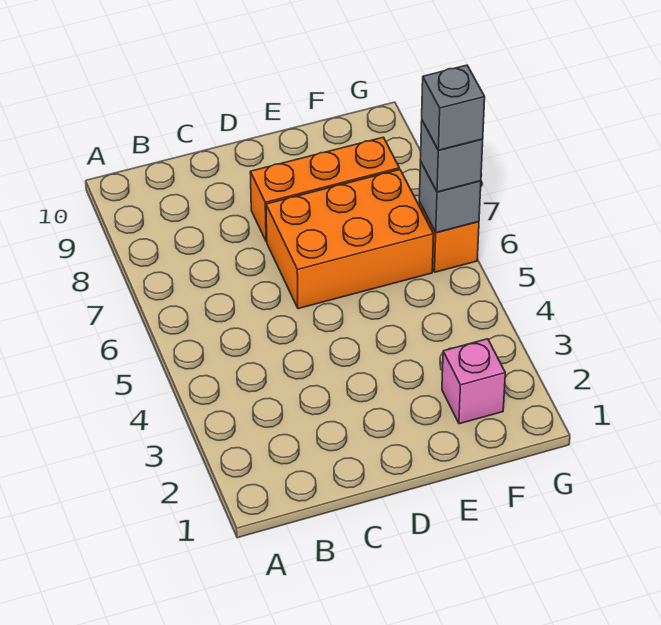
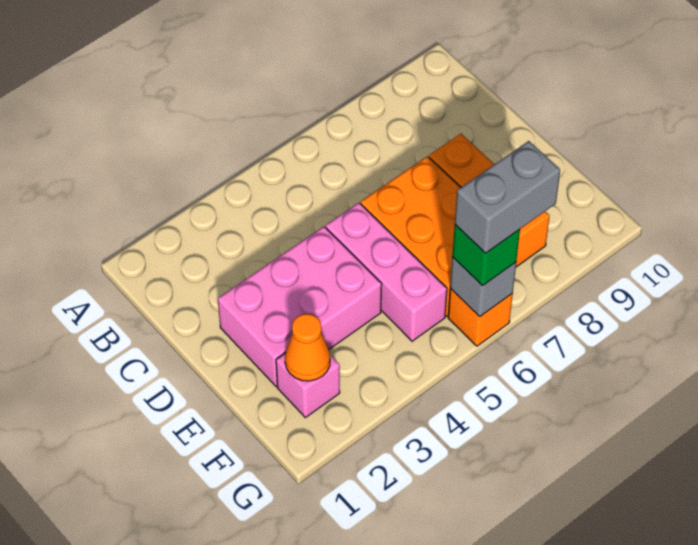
none -> pink brick D2:E4 level 1
none -> pink brick D5:F5 level 1
none -> orange cone F2 level 2
grey brick G6 level 3 -> green brick G6 level 3
grey brick G6 level 4 -> grey brick G6:G7 level 4

